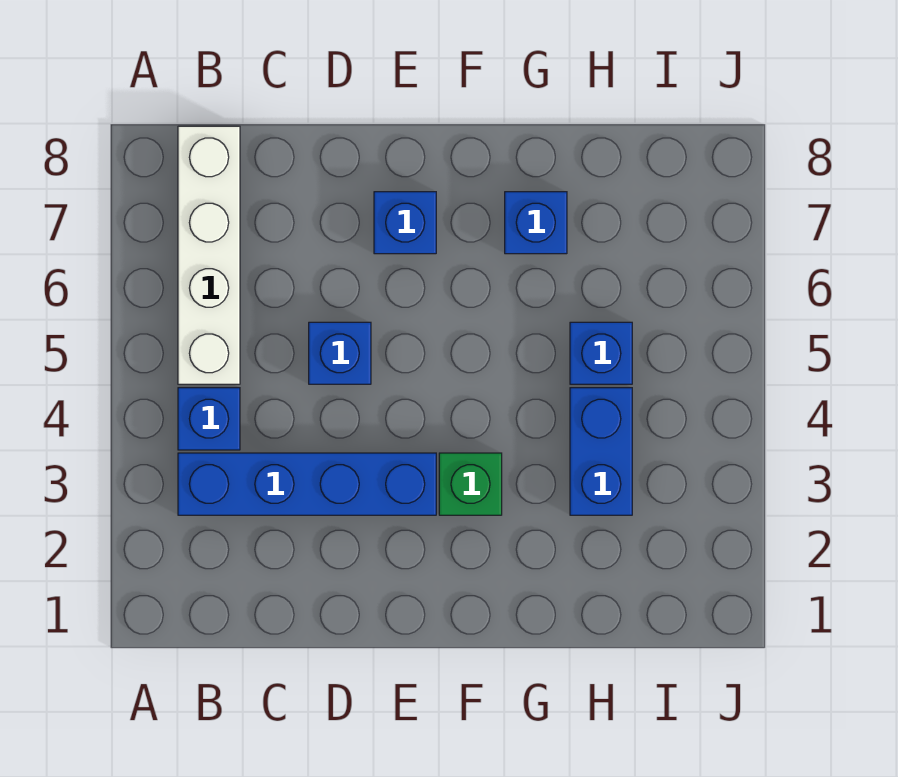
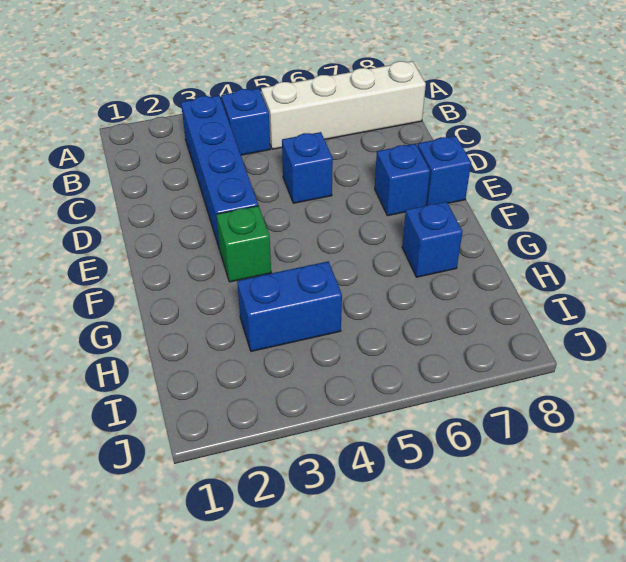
blue brick H5 level 1 -> blue brick E8 level 1

